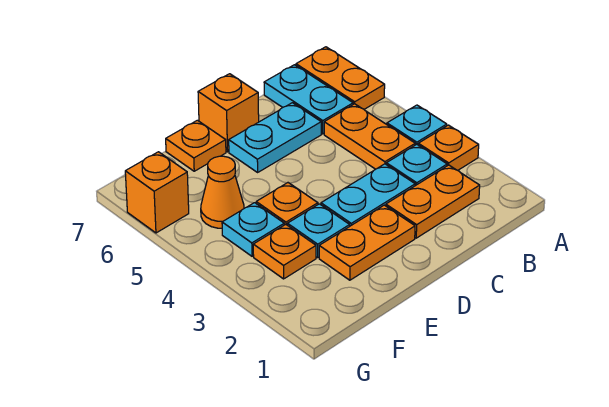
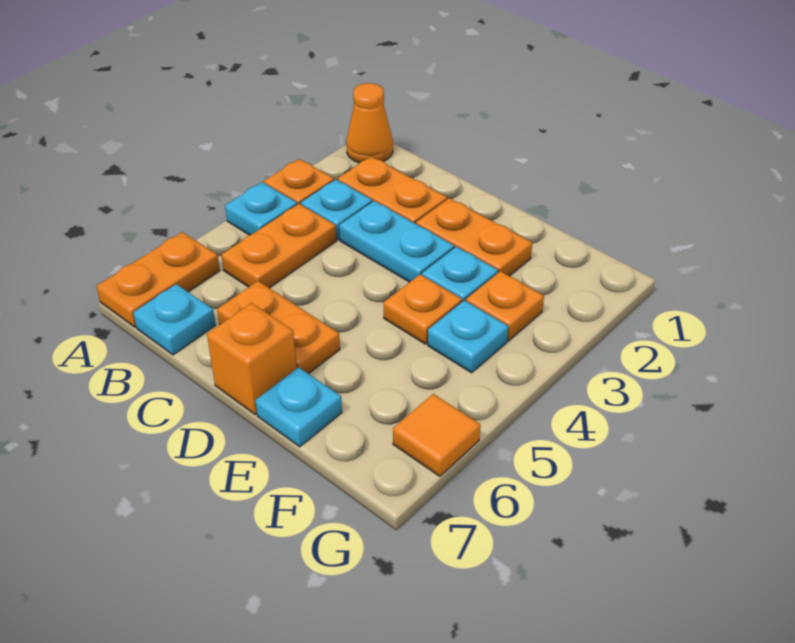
cyan plate B6:B7 level 1 -> cyan plate B7 level 1
cyan plate C6:D6 level 1 -> orange plate C6:D6 level 1
orange plate E7 level 1 -> cyan plate E7 level 1
orange cone F5 level 1 -> orange cone A1 level 1
orange brick G6 level 1 -> orange tile G6 level 1

